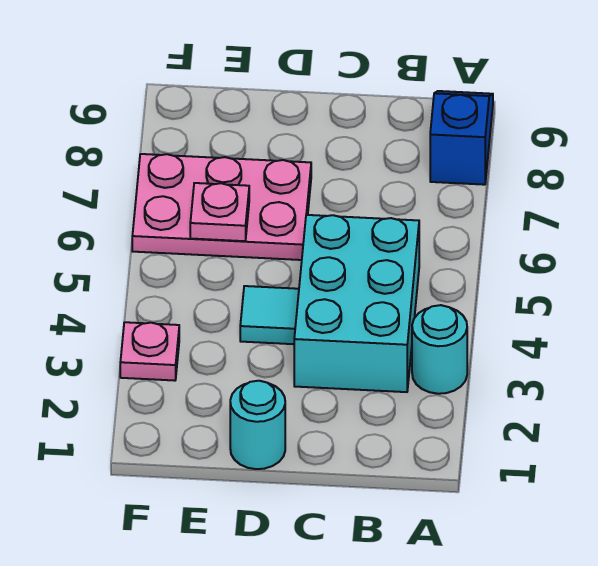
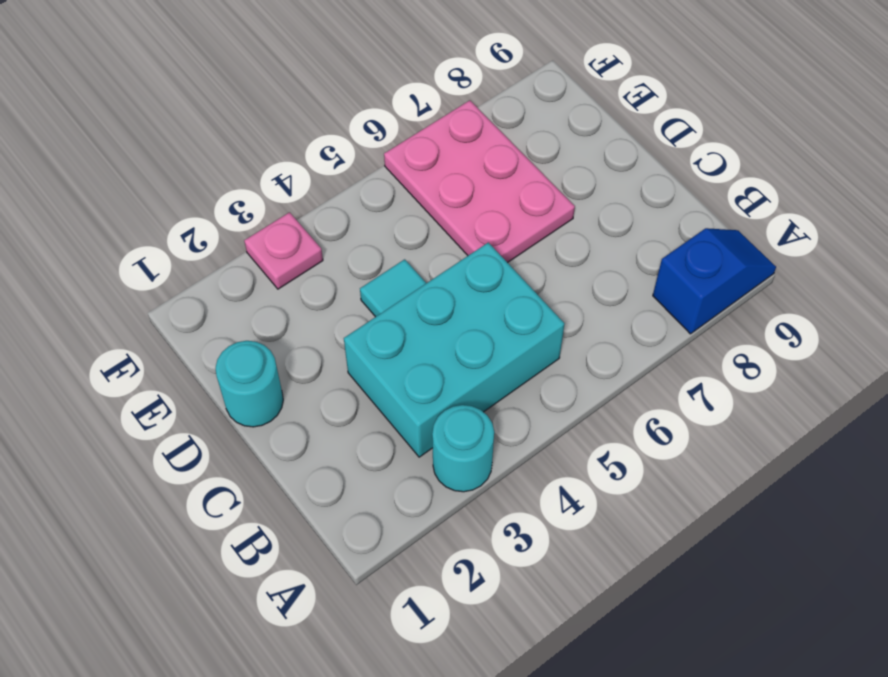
pink plate E6 level 2 -> none

